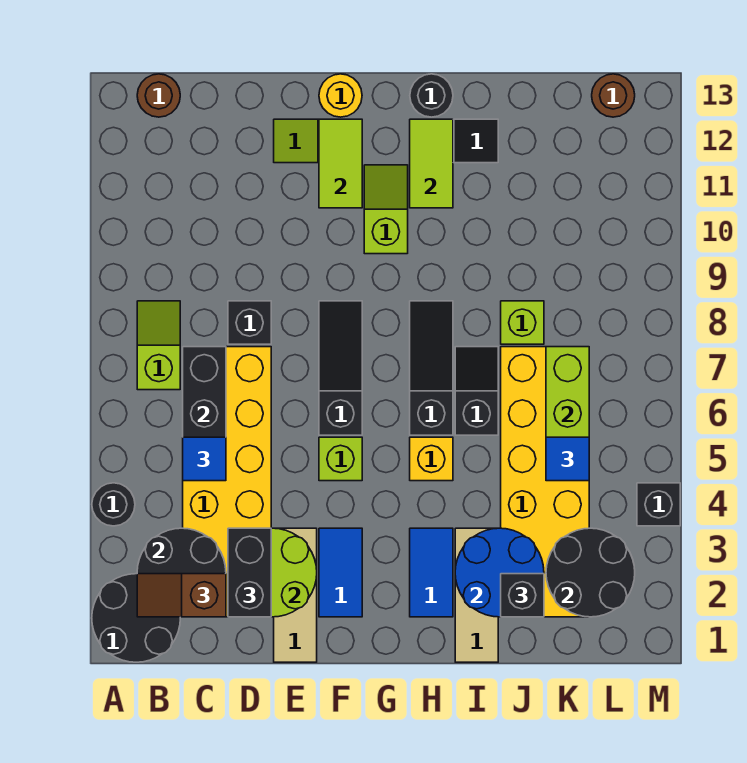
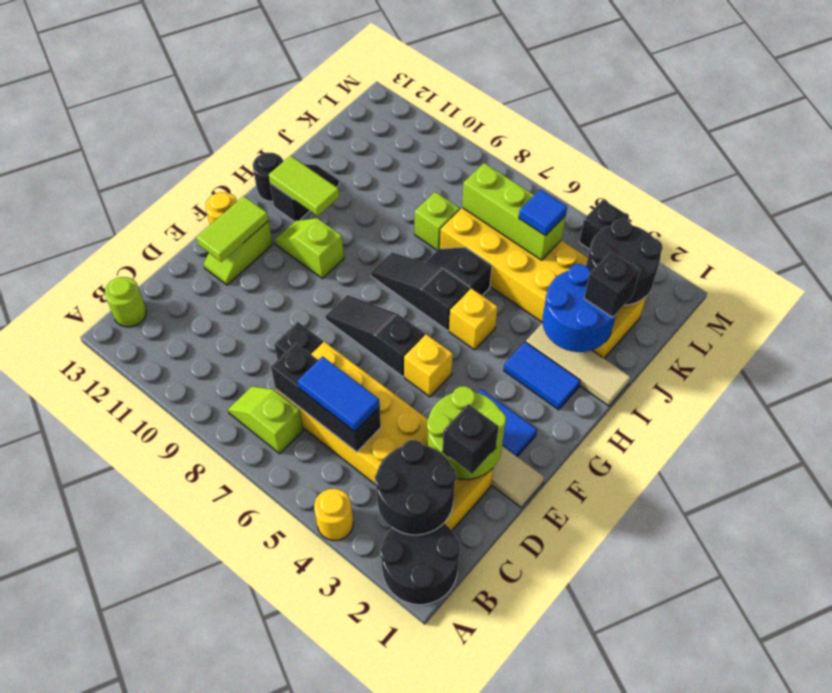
black round brick A4 level 1 -> yellow round brick A4 level 1
brown slope B2:C2 level 3 top C -> none
brown round brick B13 level 1 -> lime round brick B13 level 1
blue tile C5 level 3 -> blue tile C5:C6 level 3
black brick D2:D3 level 3 -> black brick D2 level 3
lime brick F5 level 1 -> yellow brick F5 level 1
lime tile F11:F12 level 2 -> lime tile E12:F12 level 2
brown round brick L13 level 1 -> none

